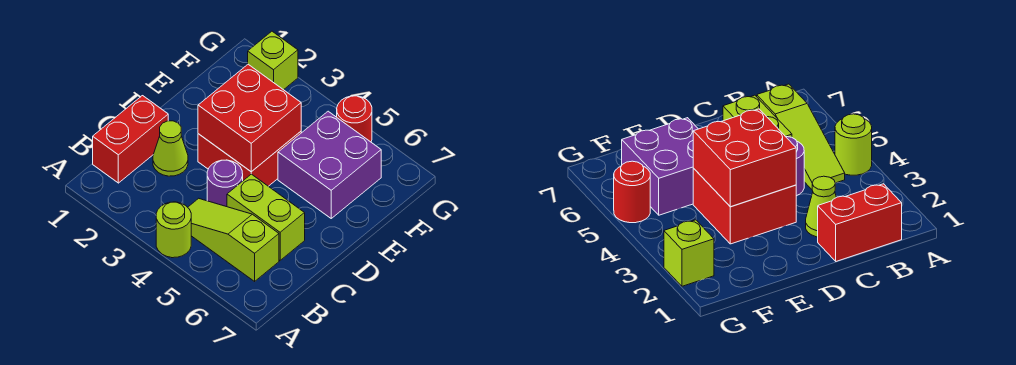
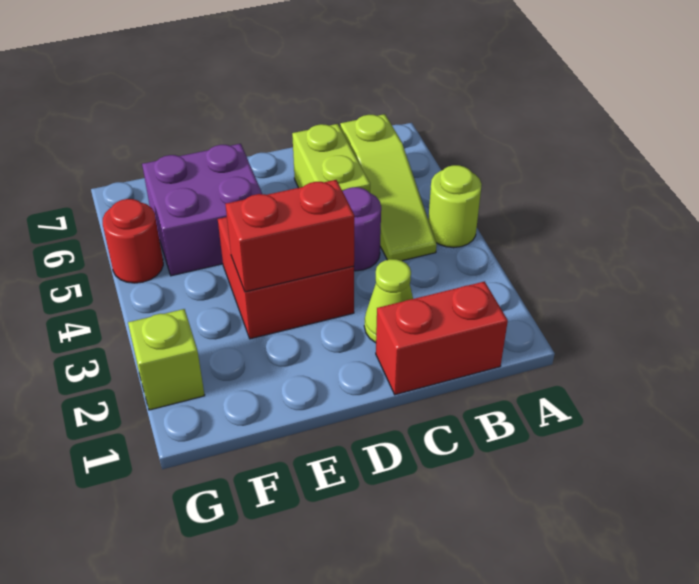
red brick D3:E4 level 2 -> red brick D3:E3 level 2

